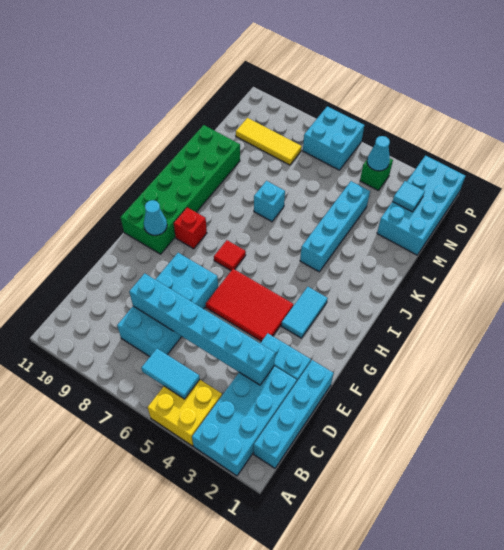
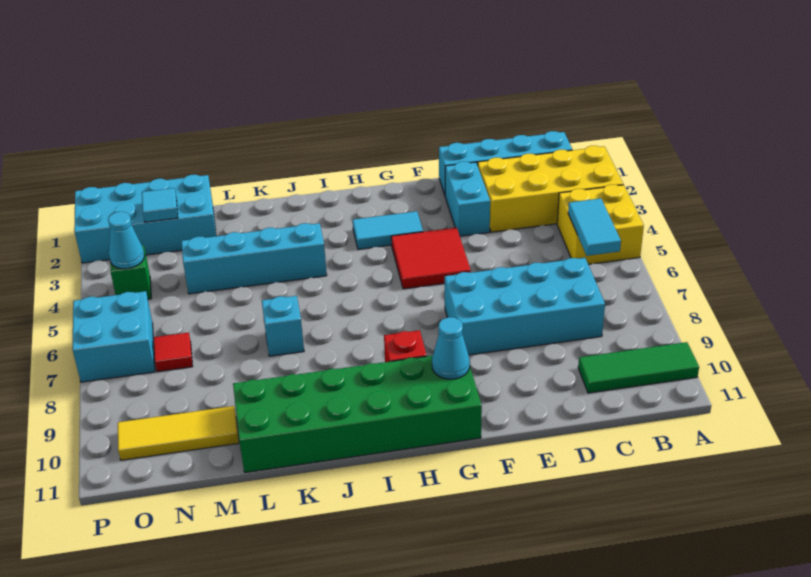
cyan brick A2:D3 level 1 -> yellow brick A2:D3 level 1
none -> green tile A10:C10 level 1
cyan brick D3:D8 level 2 -> none
red tile F4:G6 level 1 -> red tile F4:G5 level 1
red tile H7 level 1 -> red tile N7 level 1
yellow tile N8:N10 level 1 -> yellow tile M10:O10 level 1

